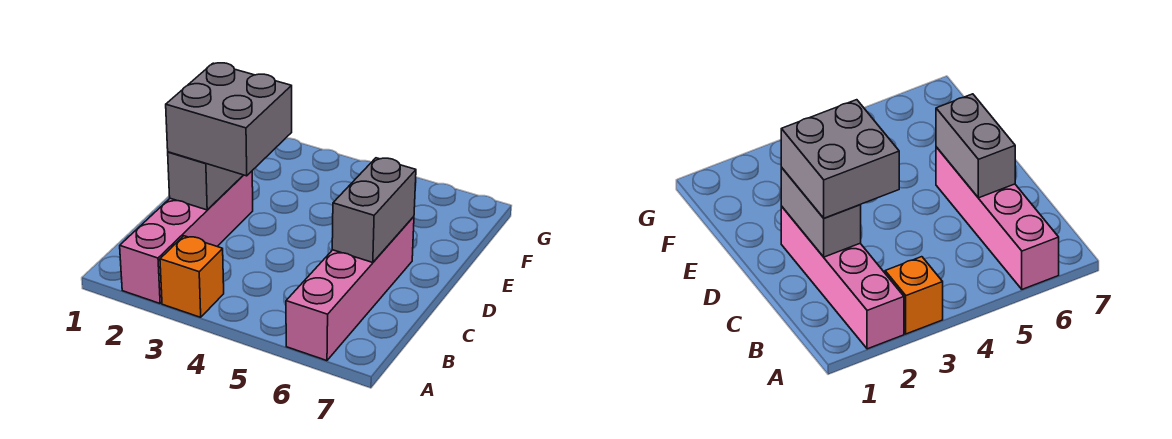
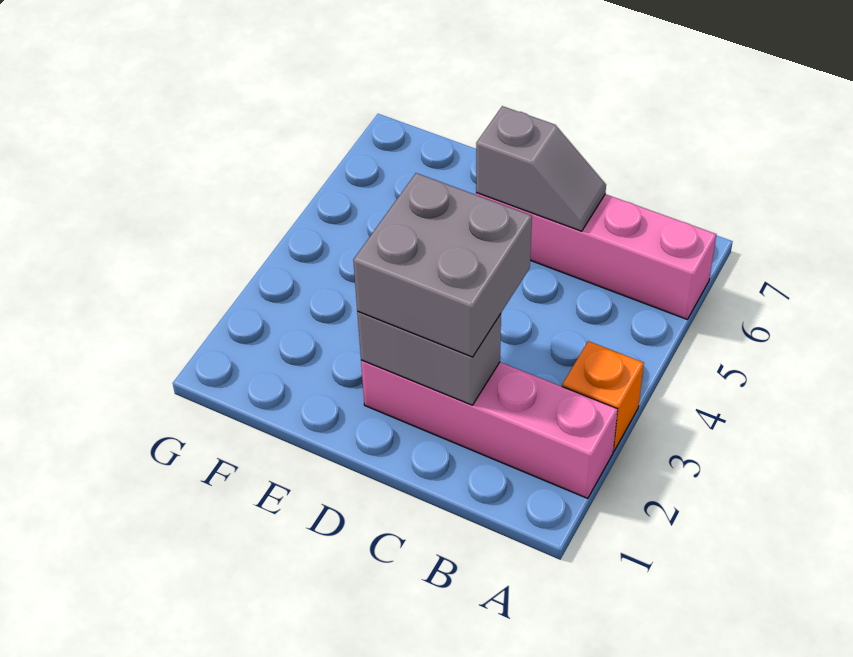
grey brick C6:D6 level 2 -> grey slope C6:D6 level 2 top D

